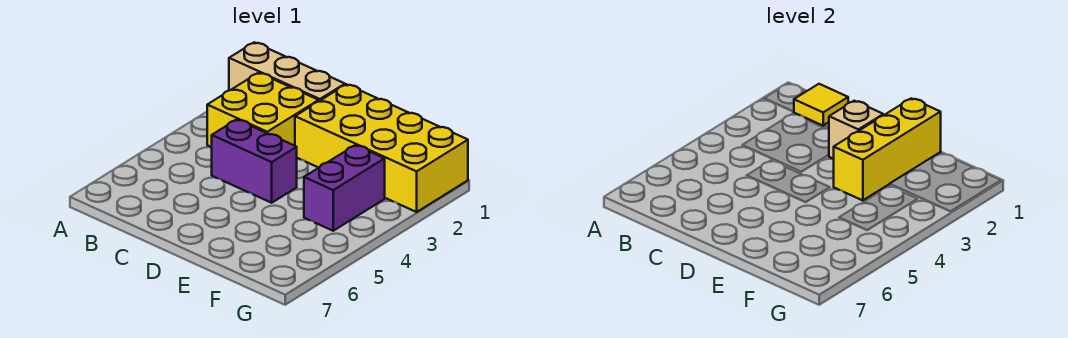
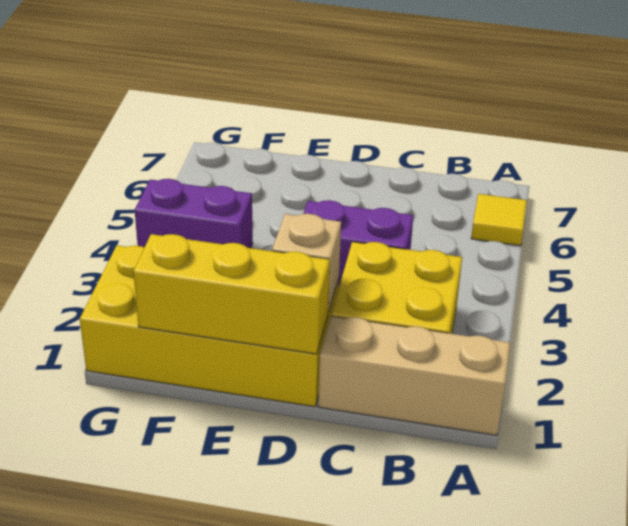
yellow tile B1 level 2 -> yellow tile A6 level 1
yellow brick E1:E3 level 2 -> yellow brick D1:F1 level 2
purple brick F3:F4 level 1 -> purple brick F4:G4 level 1

